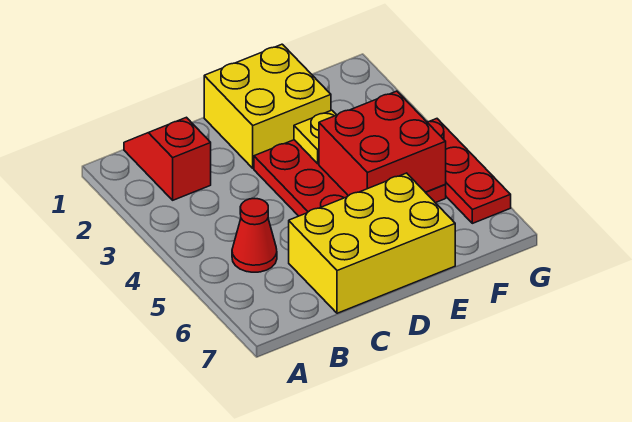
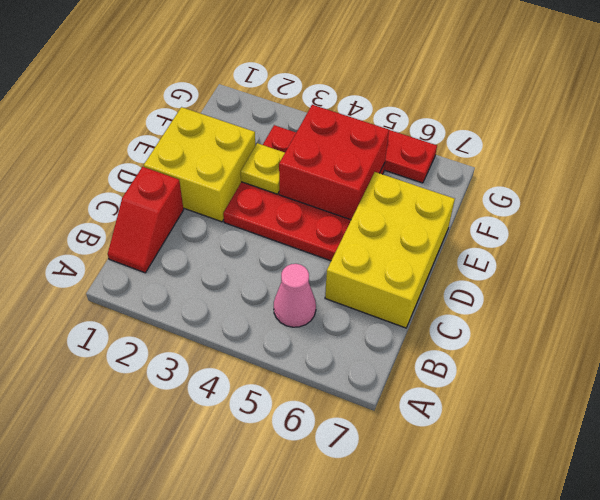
red slope B1:B2 level 1 top 2 -> red slope B1:C1 level 1 top C
red cone B5 level 1 -> pink cone B5 level 1

